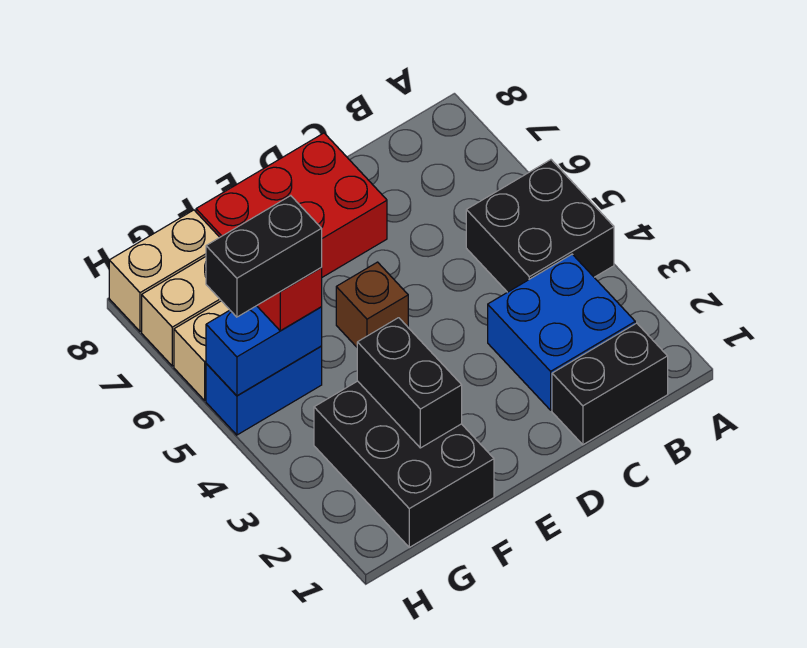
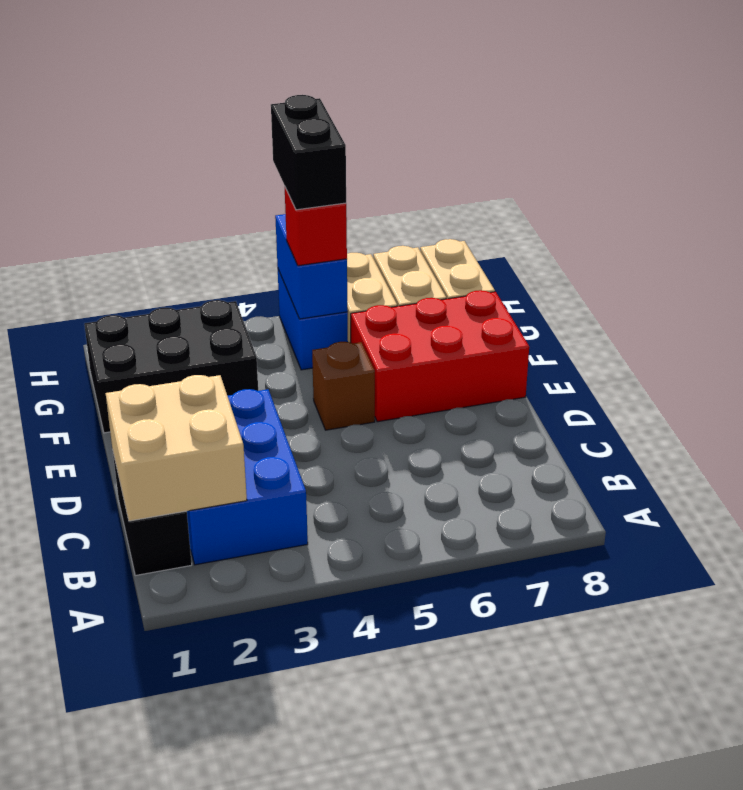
black brick A4:B5 level 1 -> none
none -> tan brick B1:C2 level 2
blue brick B2:C3 level 1 -> blue brick B2:D3 level 1
red brick D7:F8 level 1 -> red brick E6:F8 level 1
black brick F2:F3 level 2 -> none

